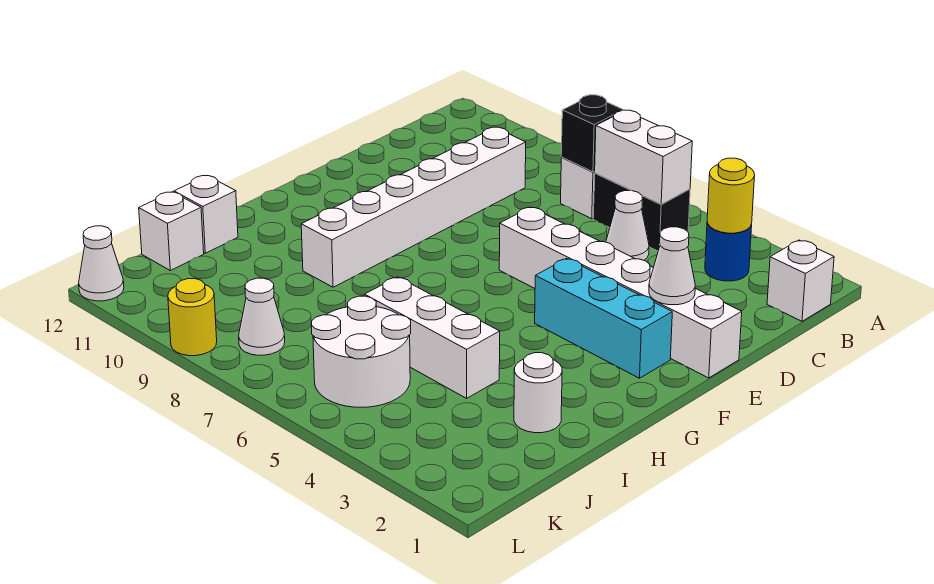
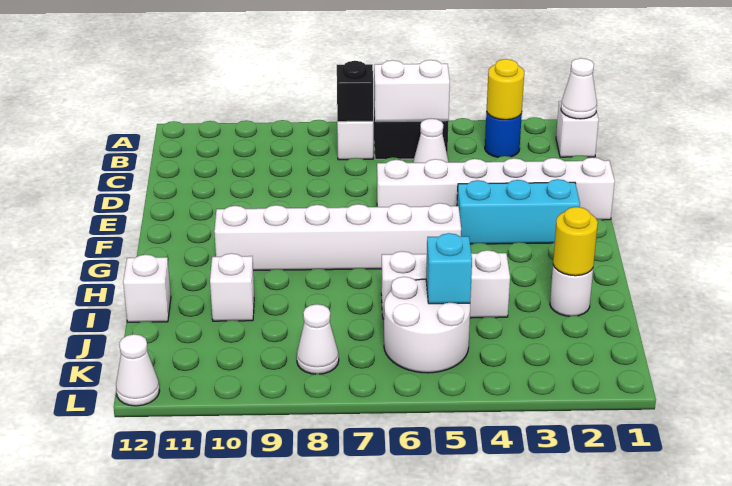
white brick C9:H9 level 1 -> white brick G5:G10 level 1
white cone E2 level 2 -> white cone B1 level 2
none -> cyan brick J5 level 2
white brick J12 level 1 -> white brick I10 level 1
yellow round brick L9 level 1 -> yellow round brick I2 level 2

